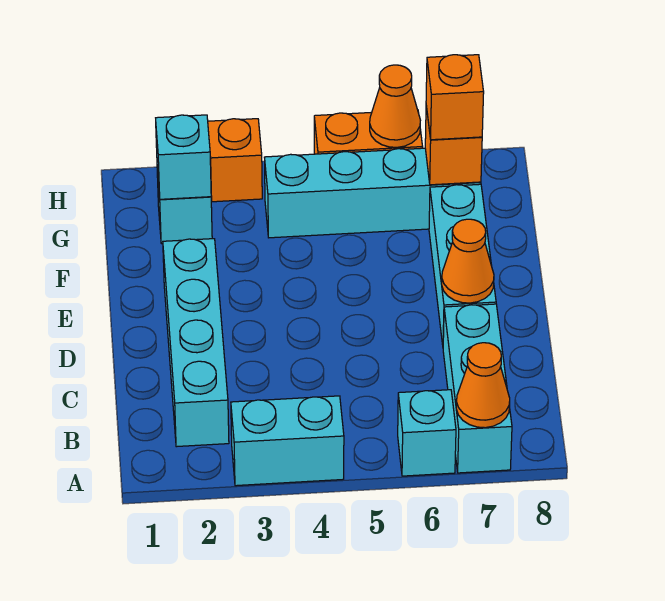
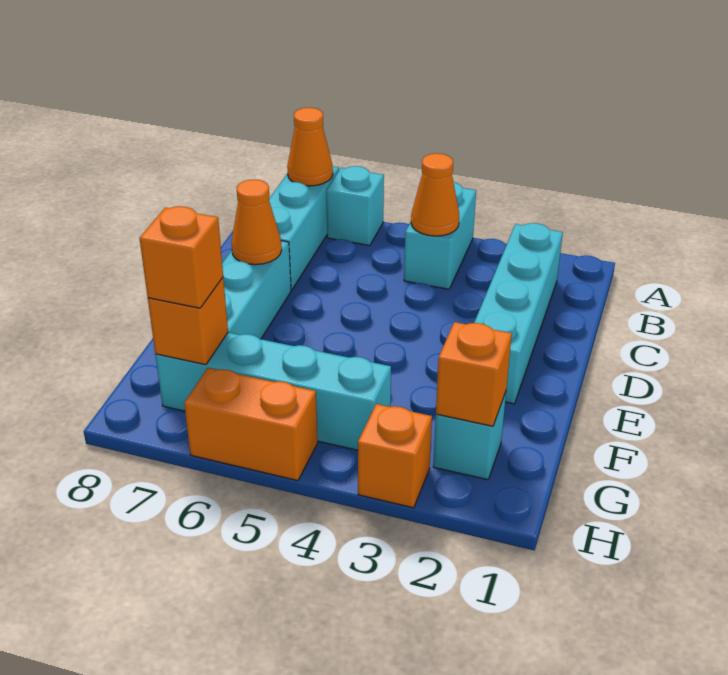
cyan brick A3:A4 level 1 -> cyan brick A4:B4 level 1
cyan brick G2 level 2 -> orange brick G2 level 2
orange cone H6 level 2 -> orange cone B4 level 2

